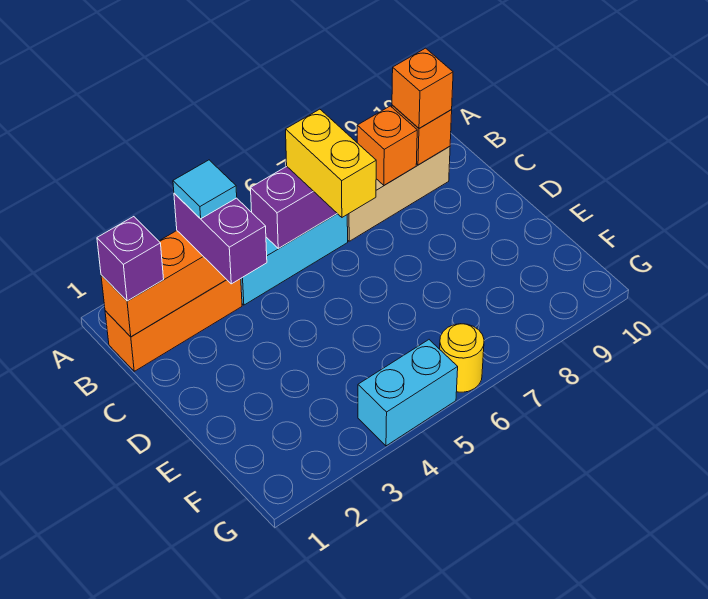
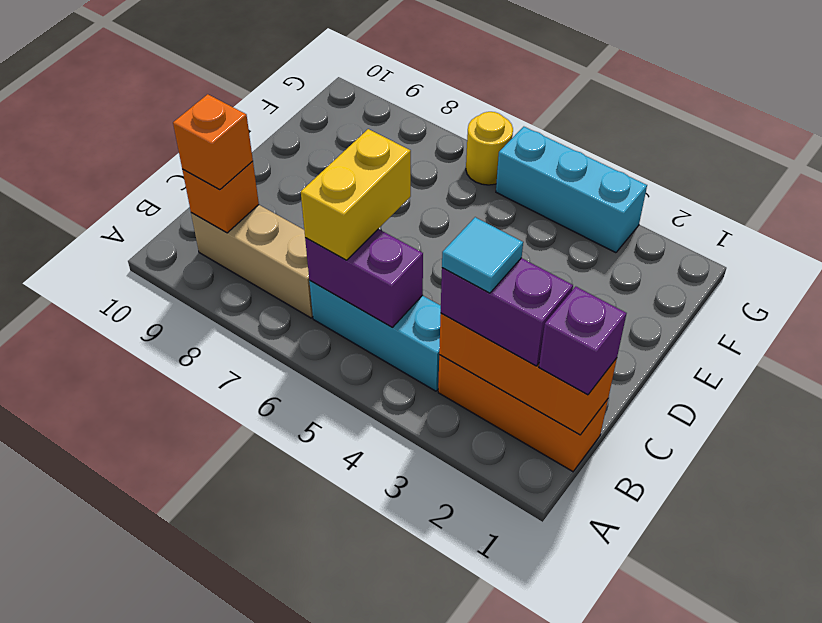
purple brick B3:C3 level 3 -> purple brick B2:B3 level 3
orange brick B8 level 2 -> none
cyan brick G4:G5 level 1 -> cyan brick G3:G5 level 1

